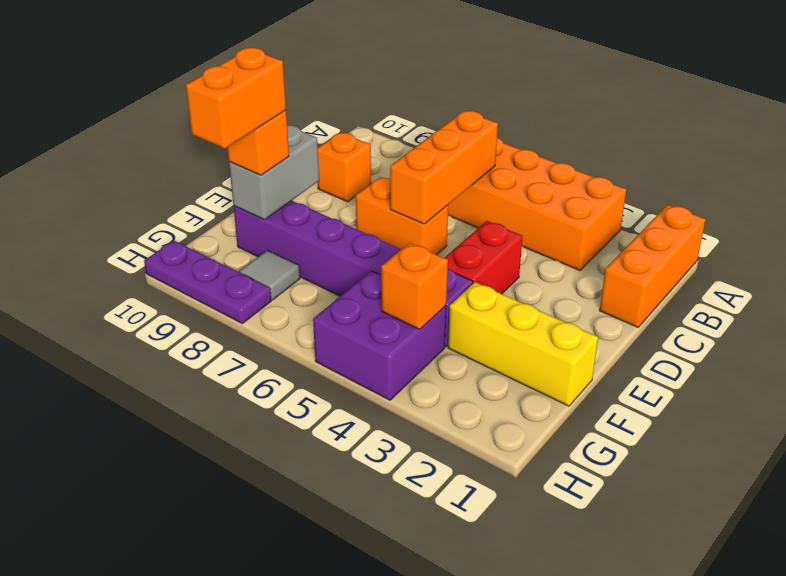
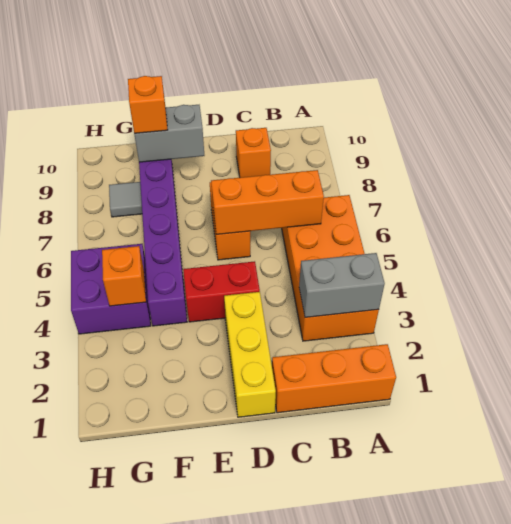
none -> grey brick A3:B3 level 2
yellow brick F1:F3 level 1 -> yellow brick D1:D3 level 1
orange brick F9:G9 level 4 -> none
purple plate H8:H10 level 1 -> none

